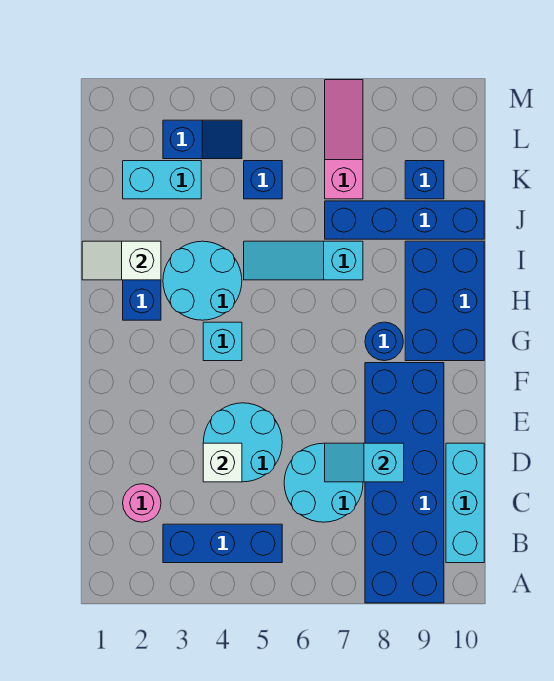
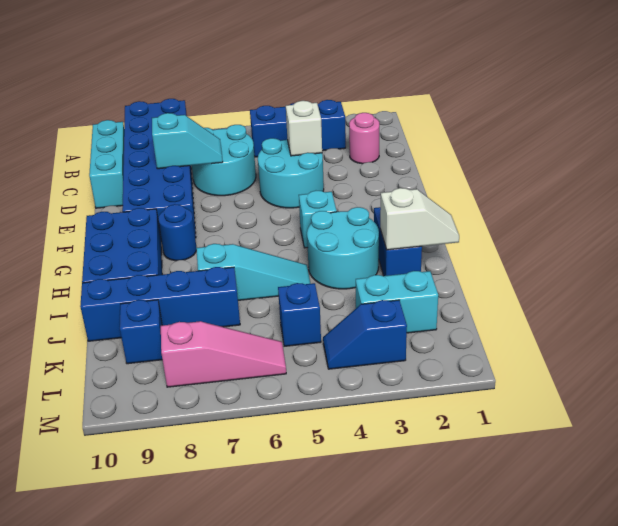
pink slope K7:M7 level 1 top K -> pink slope L6:L8 level 1 top 8

